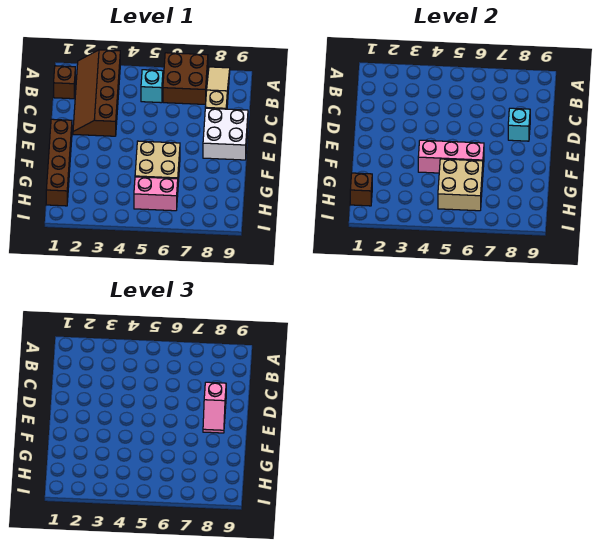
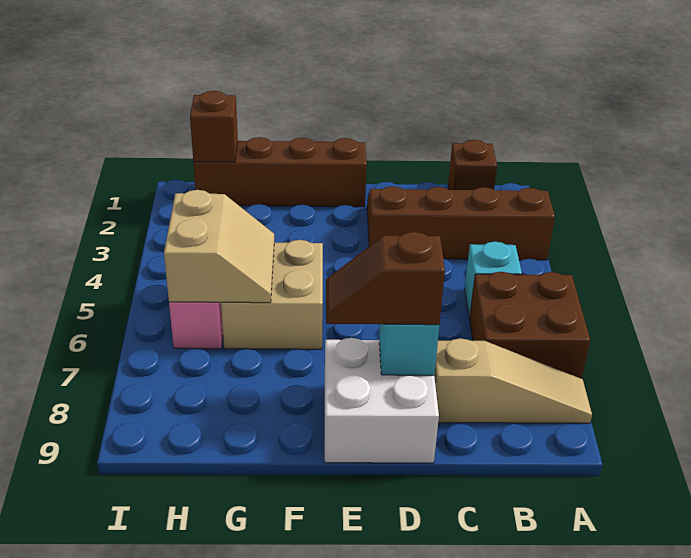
pink slope D8:E8 level 3 top D -> brown slope D8:E8 level 3 top D
pink brick F4:F6 level 2 -> none
tan brick G5:H6 level 2 -> tan slope G5:H6 level 2 top H

